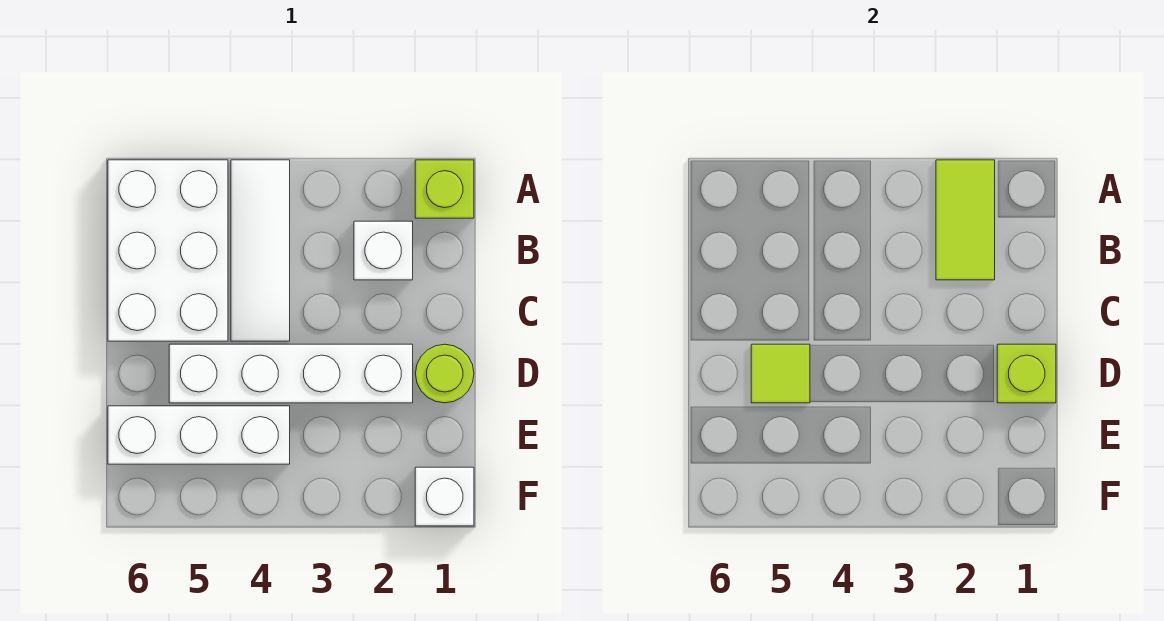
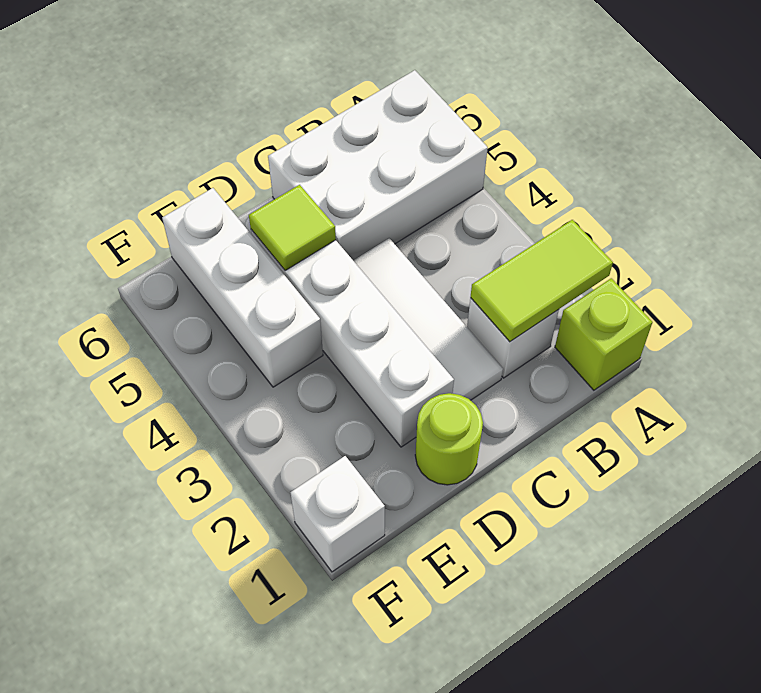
white tile A4:C4 level 1 -> white tile C2:C4 level 1
lime brick D1 level 2 -> none

